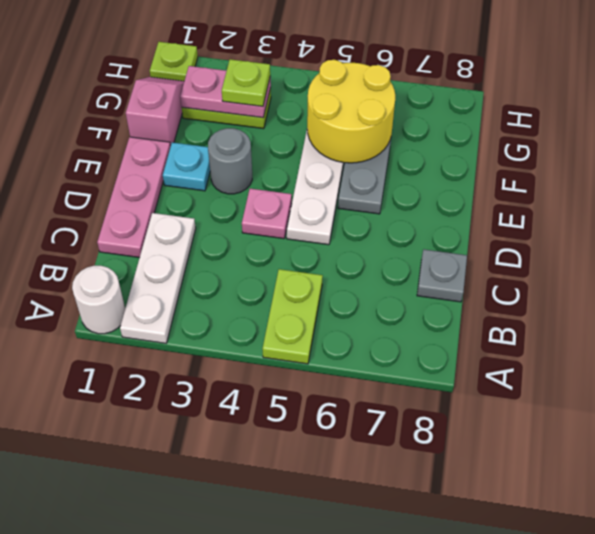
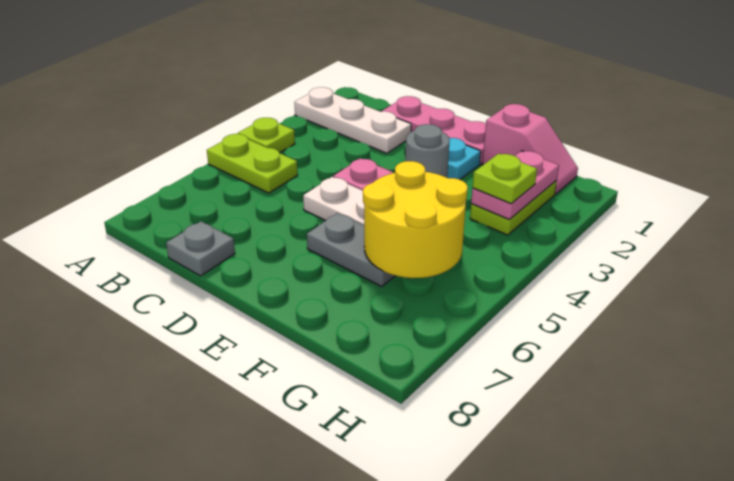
white round brick A1 level 1 -> none
lime plate H1 level 1 -> lime plate A4 level 1

